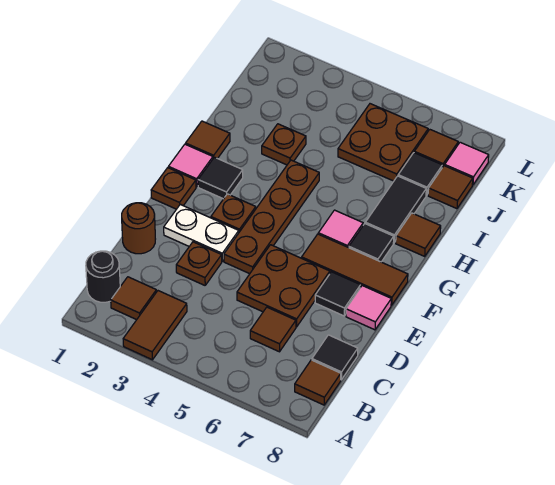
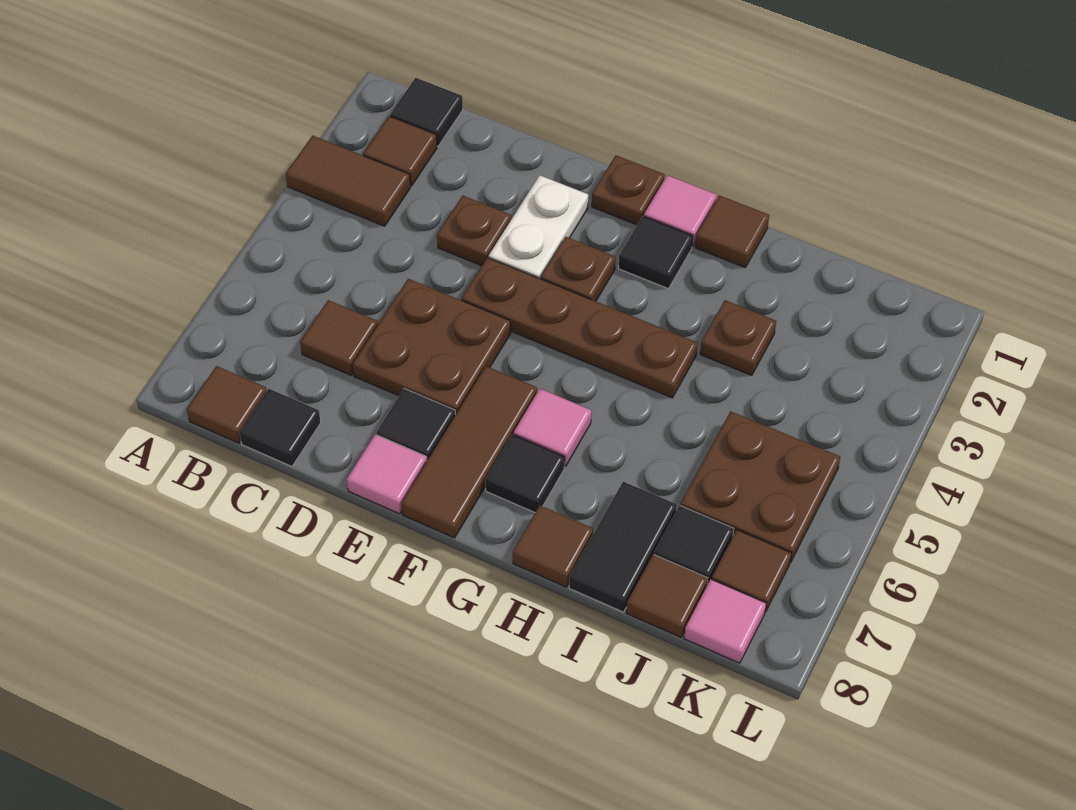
black round brick B1 level 1 -> black tile B1 level 1
brown round brick D1 level 1 -> none
black tile H7:I7 level 1 -> black tile I7:I8 level 1

